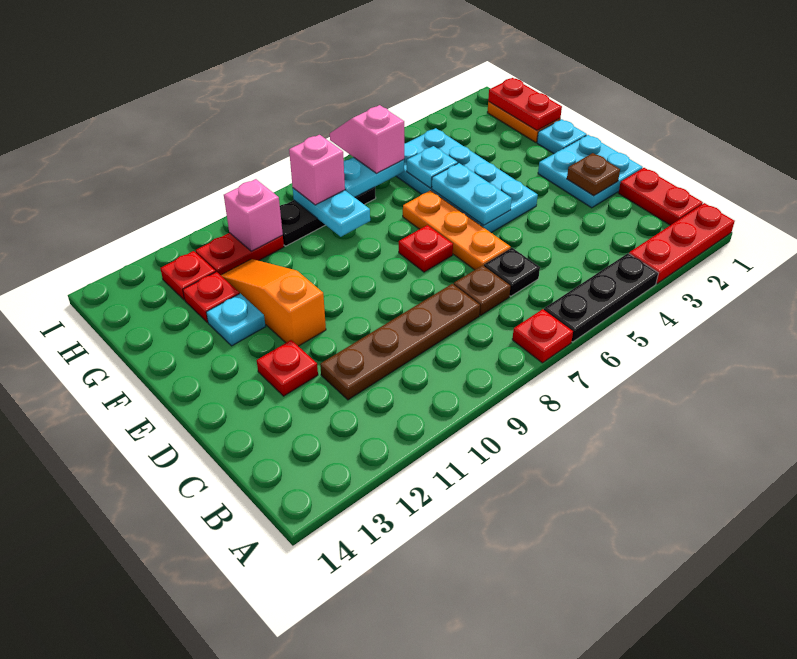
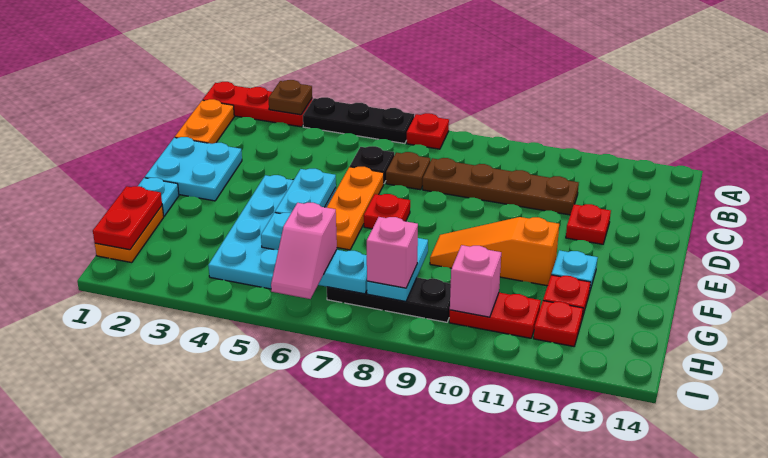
red plate B1:C1 level 1 -> orange plate B1:C1 level 1
brown plate D2 level 2 -> brown plate A3 level 2
orange slope E11:G11 level 1 top E -> orange slope F9:F11 level 1 top 11

